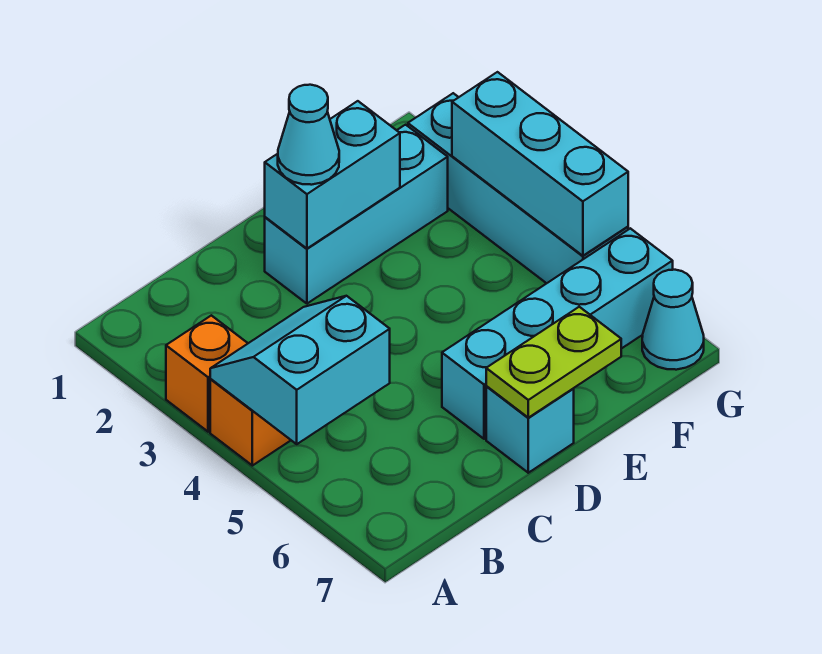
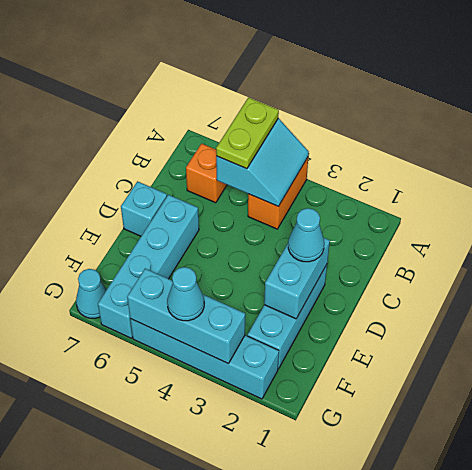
orange brick A3 level 1 -> orange brick B6 level 1
lime plate D7:E7 level 2 -> lime plate A5:B5 level 3
none -> cyan cone G4 level 3

